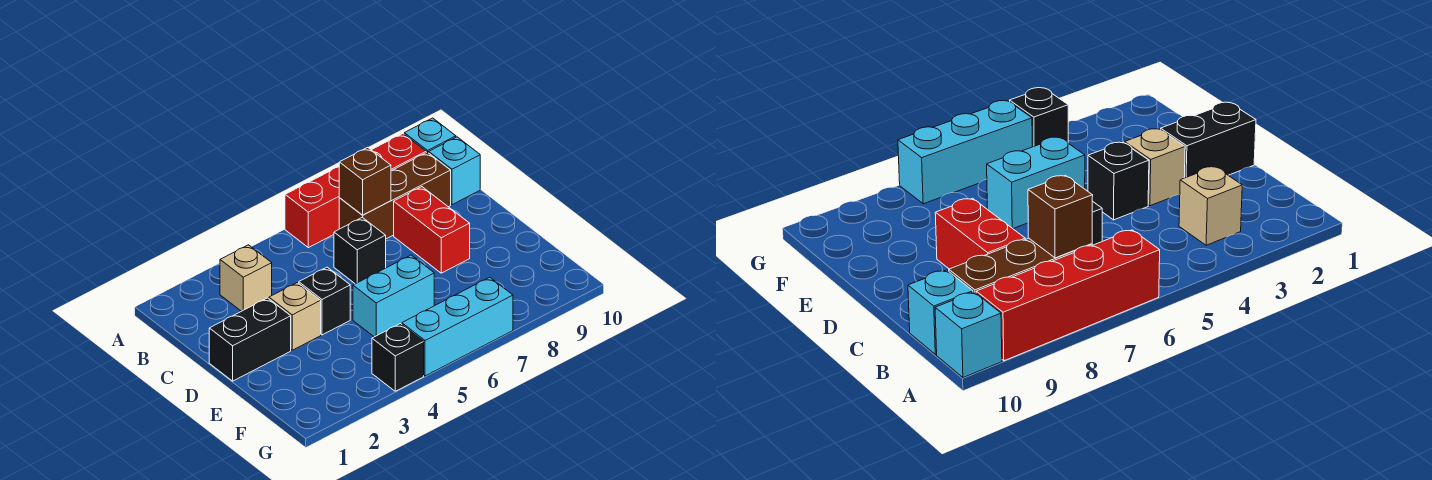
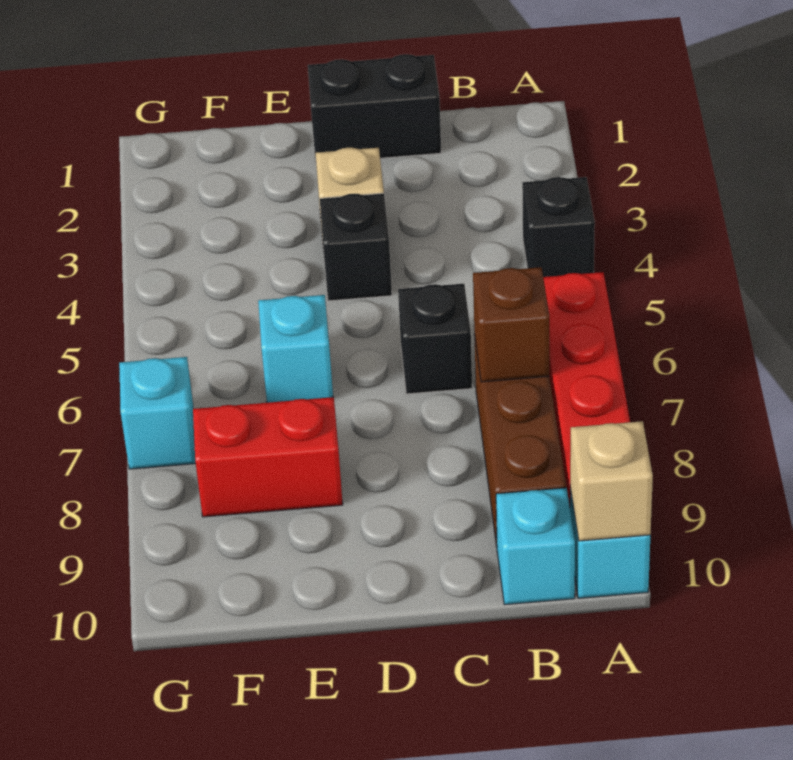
tan brick B3 level 1 -> tan brick A10 level 2
red brick C8:D8 level 1 -> red brick E8:F8 level 1
black brick D1:D2 level 1 -> black brick C1:D1 level 1
cyan brick E5:E6 level 1 -> cyan brick E6 level 1
black brick G4 level 1 -> black brick A4 level 1
cyan brick G5:G7 level 1 -> cyan brick G7 level 1

